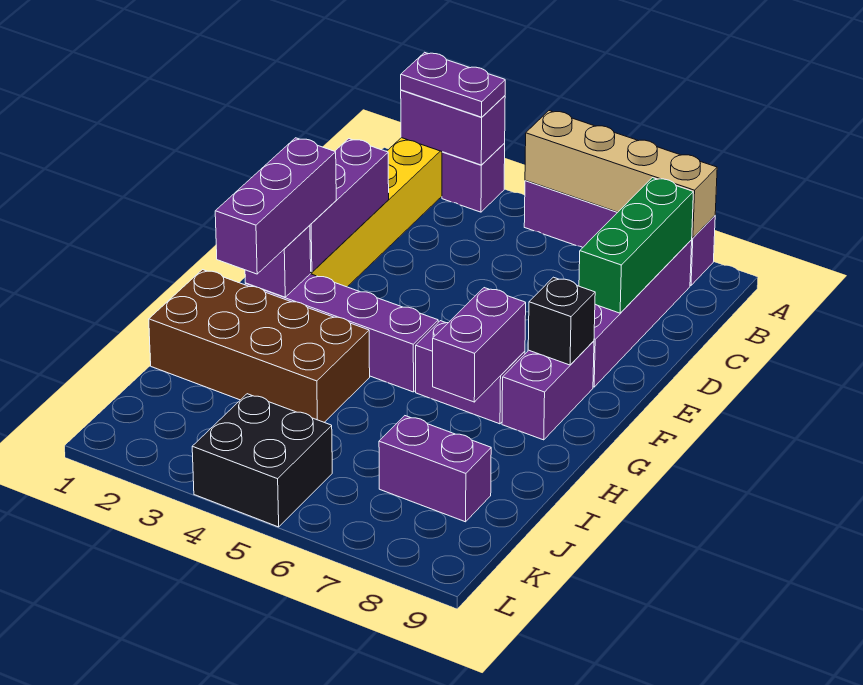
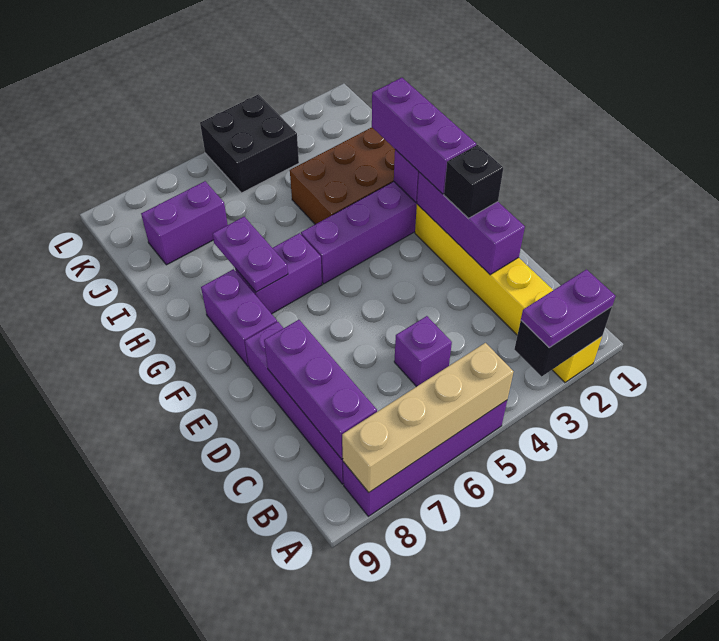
purple brick A2:A3 level 2 -> black brick A2:A3 level 2
purple brick A3 level 1 -> purple brick C5 level 1
green brick B8:D8 level 2 -> purple brick B8:D8 level 2
black brick F8 level 2 -> black brick E2 level 3
purple brick G7:H7 level 2 -> purple plate G7:H7 level 2

